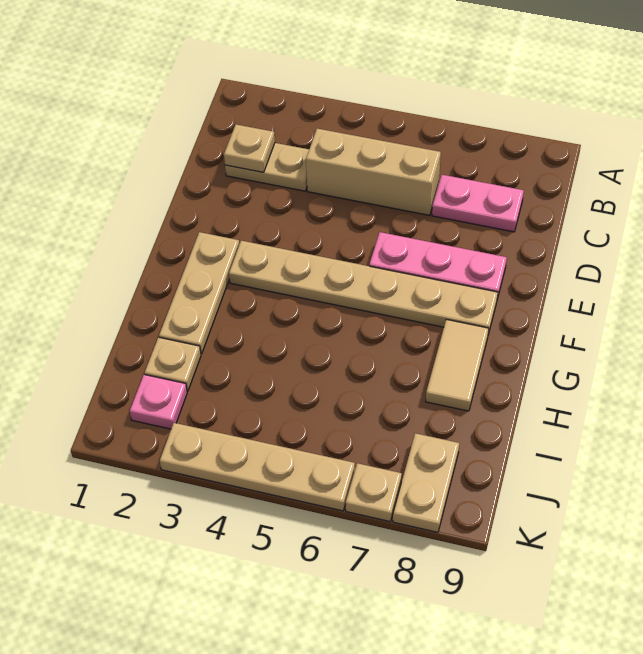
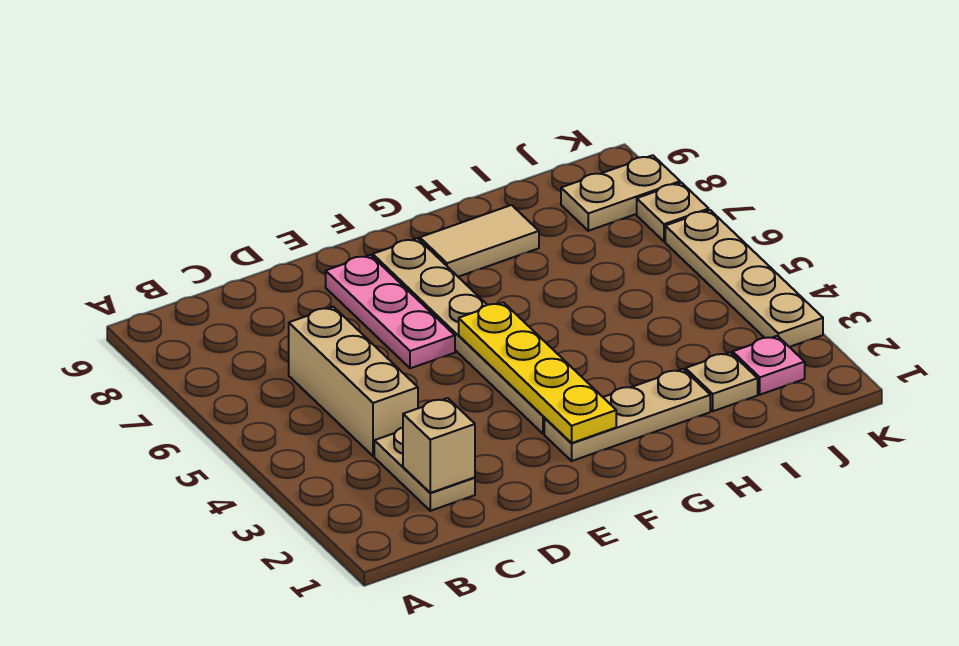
tan plate C2 level 2 -> tan brick C2 level 2
pink plate C7:C8 level 1 -> none
none -> yellow plate F2:F5 level 2

